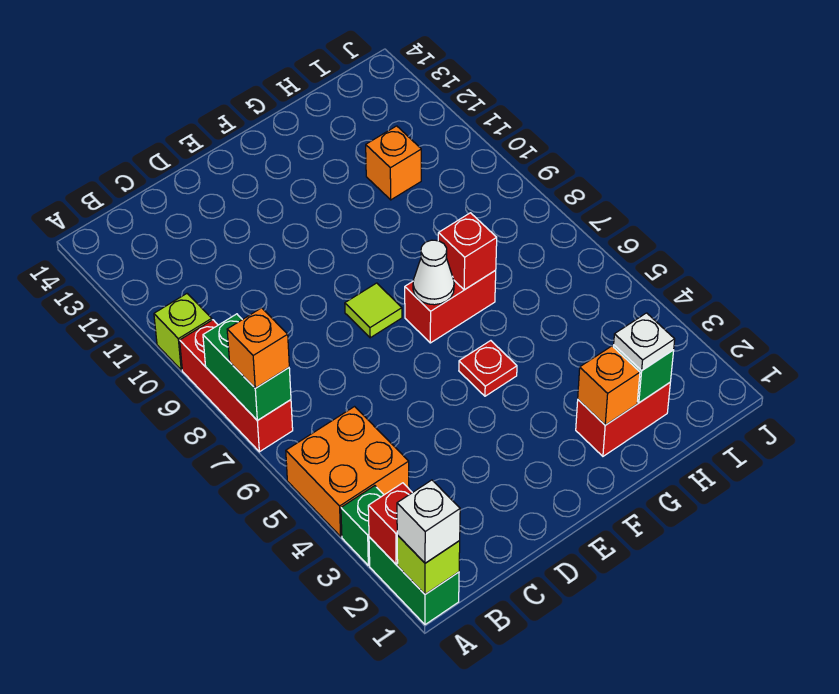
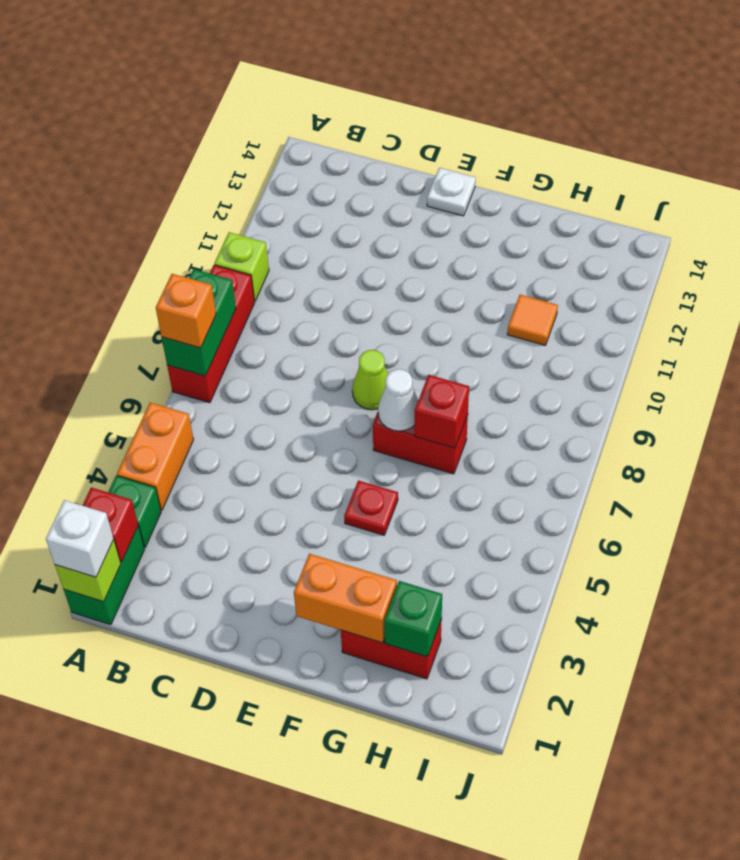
orange brick A4:B5 level 1 -> orange brick A4:A5 level 1
lime tile E8 level 1 -> lime cone E8 level 1
orange brick G2 level 2 -> orange brick F2:G2 level 2
white plate H2 level 3 -> white plate E14 level 1
orange brick H11 level 1 -> orange tile H11 level 1

